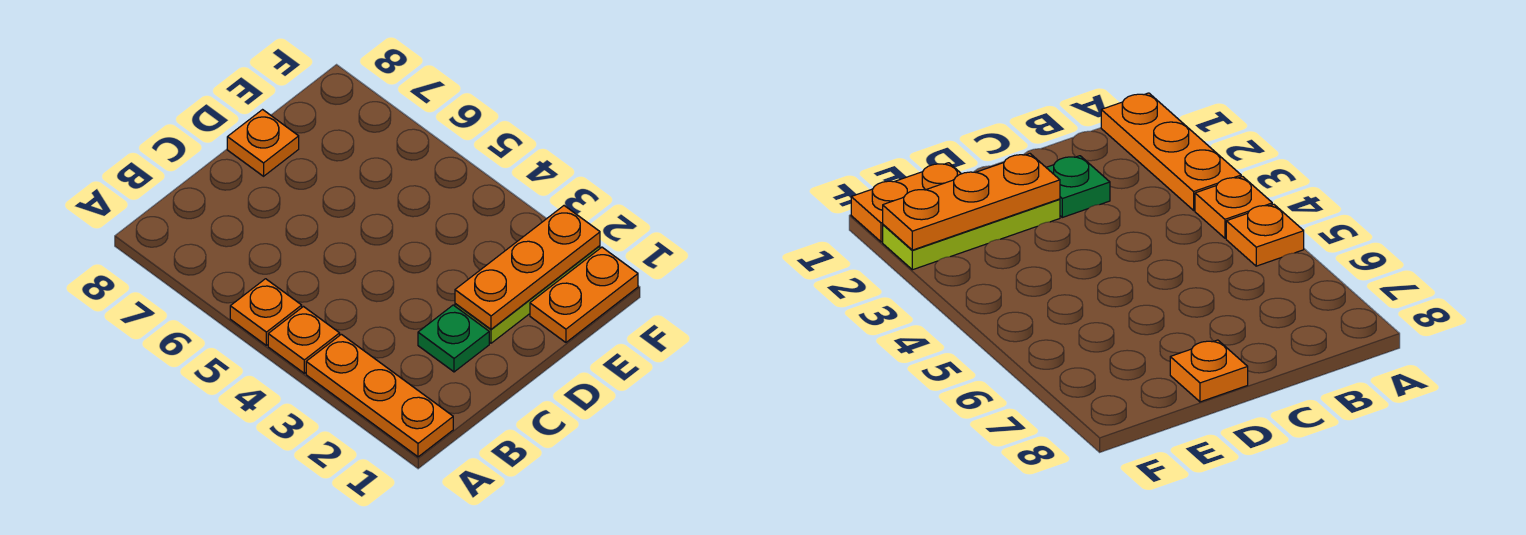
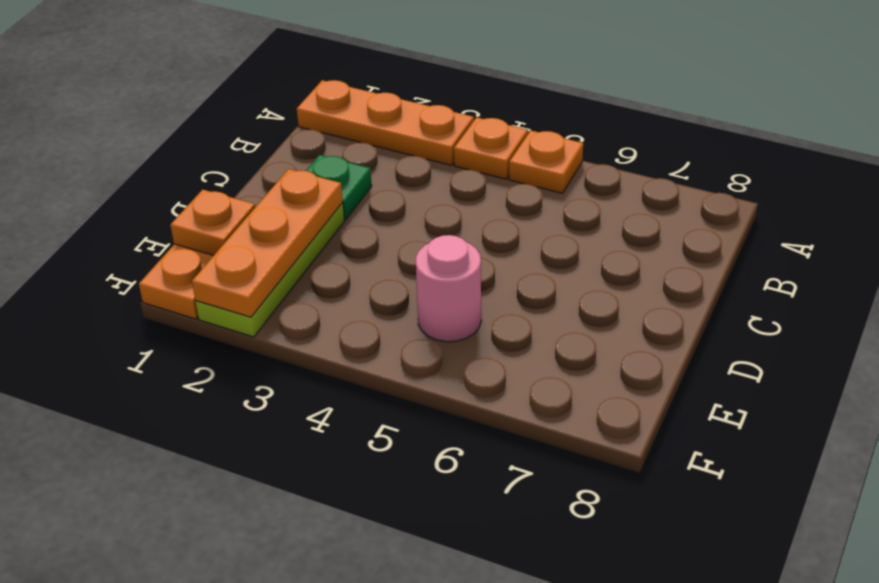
orange plate D8 level 1 -> orange plate E1 level 2
none -> pink round brick E5 level 1

